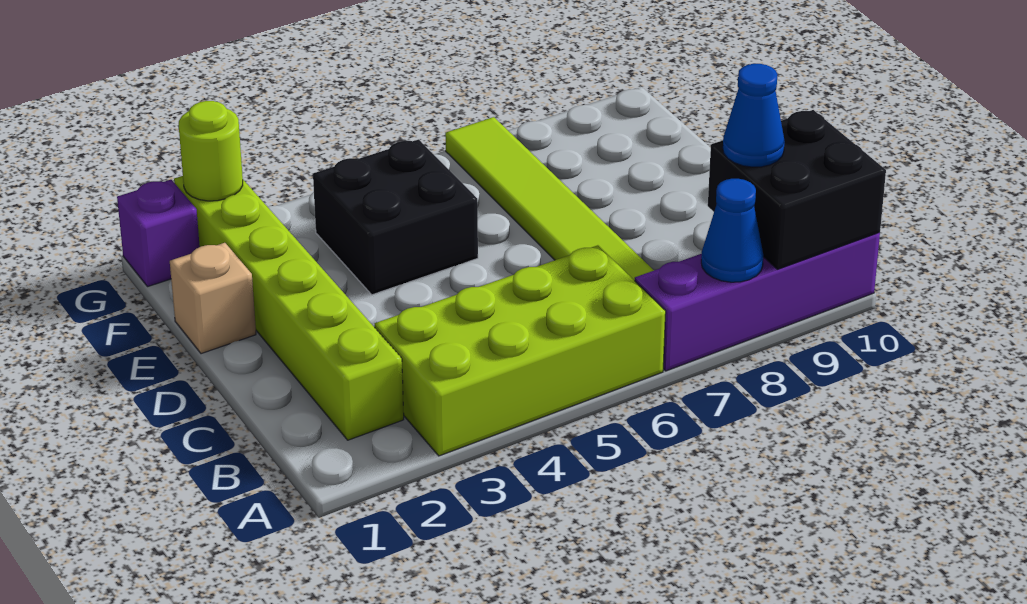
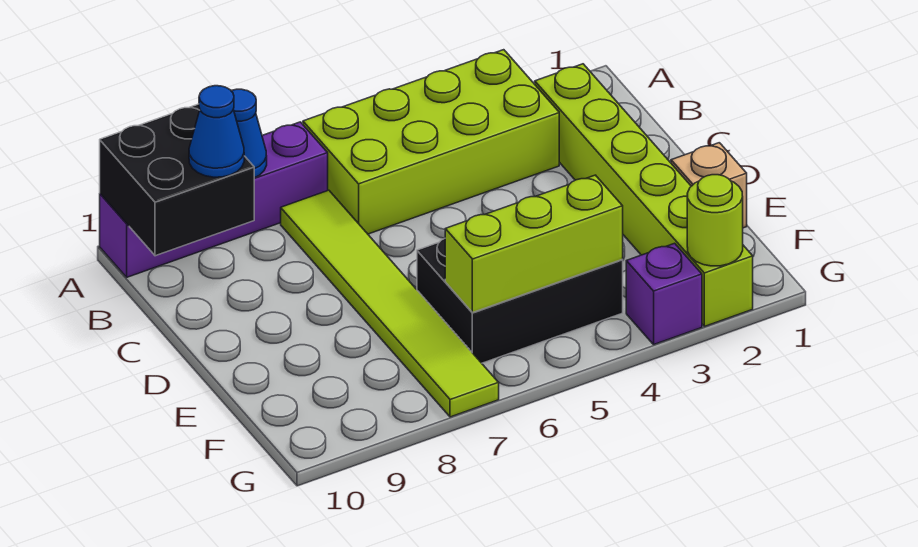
black brick E4:F5 level 1 -> black brick E4:F6 level 1
none -> lime brick F4:F6 level 2
purple brick G1 level 1 -> purple brick G3 level 1

